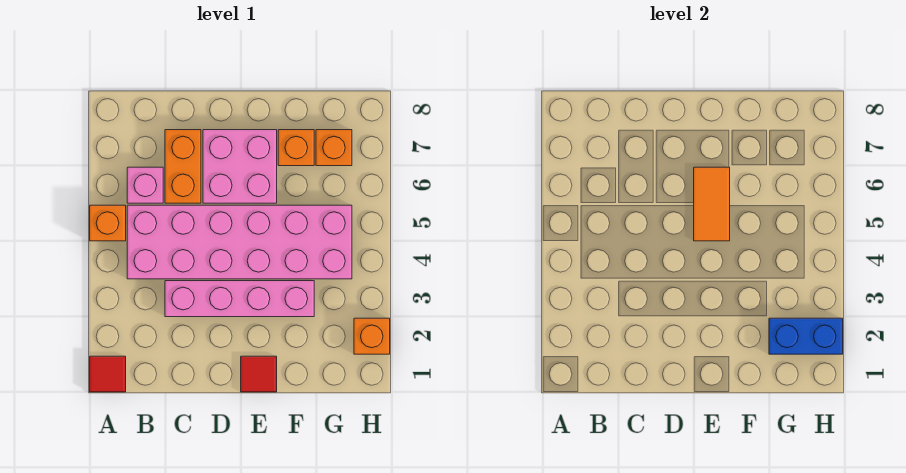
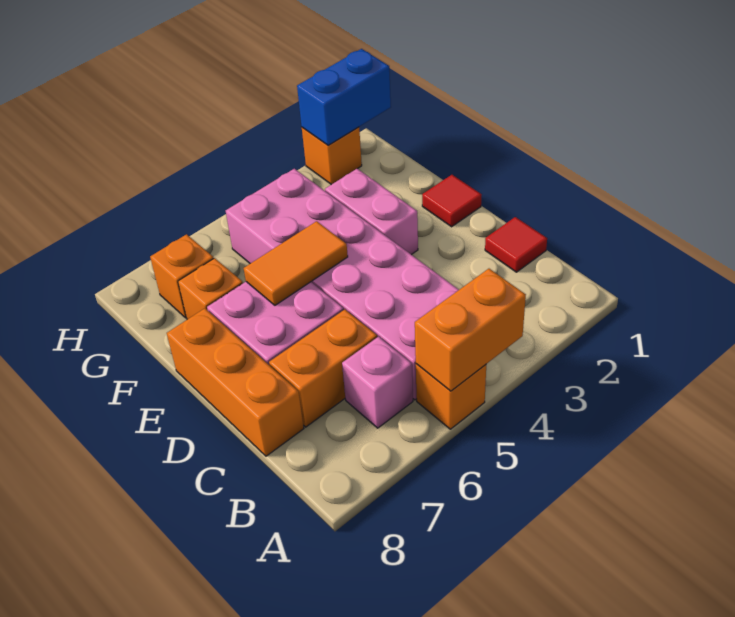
red tile A1 level 1 -> red tile C1 level 1
none -> orange brick A4:A5 level 2
pink brick C3:F3 level 1 -> pink brick E3:F3 level 1
none -> orange brick C8:E8 level 1
blue brick G2:H2 level 2 -> blue brick H1:H2 level 2

